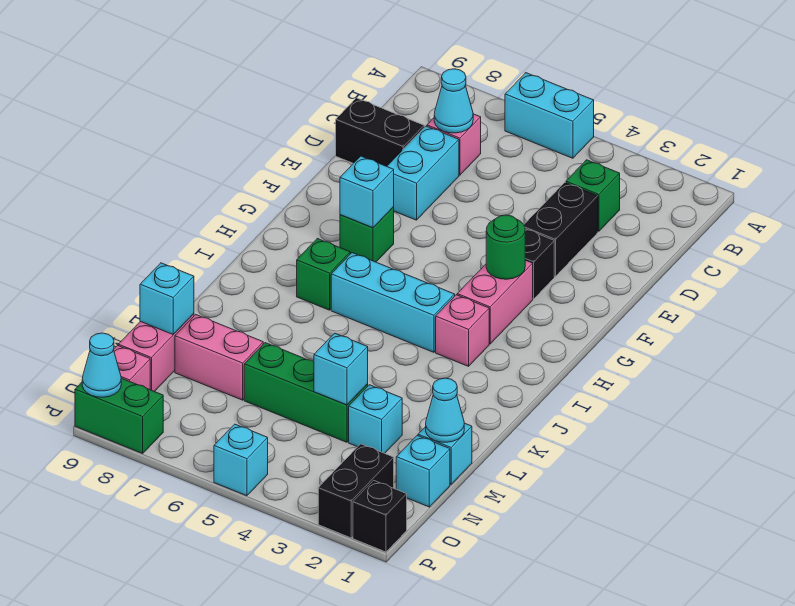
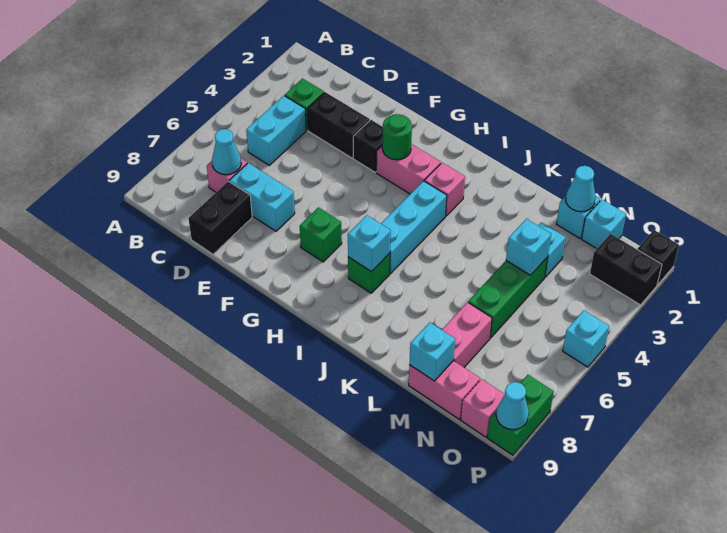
cyan brick A5:A6 level 1 -> cyan brick C4:C5 level 1
cyan brick G7 level 2 -> cyan brick I7 level 2

